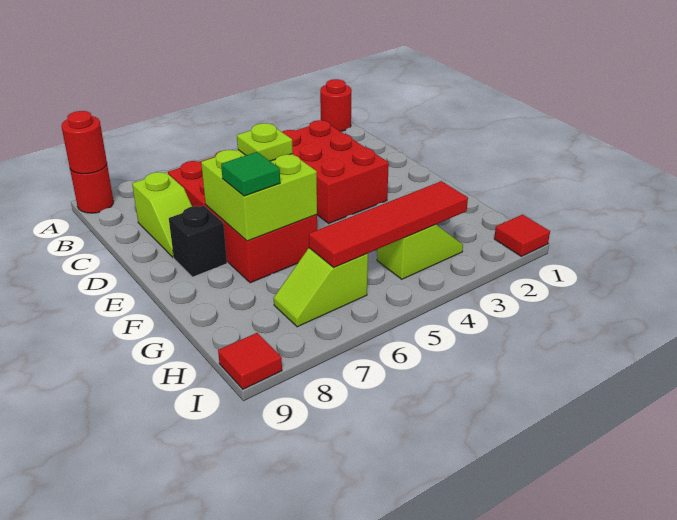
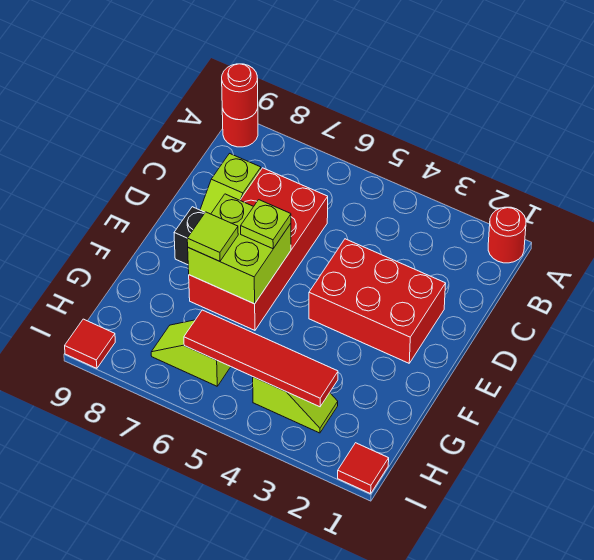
red brick C3:E4 level 1 -> red brick D2:E4 level 1
green tile F7 level 3 -> lime tile F7 level 3

